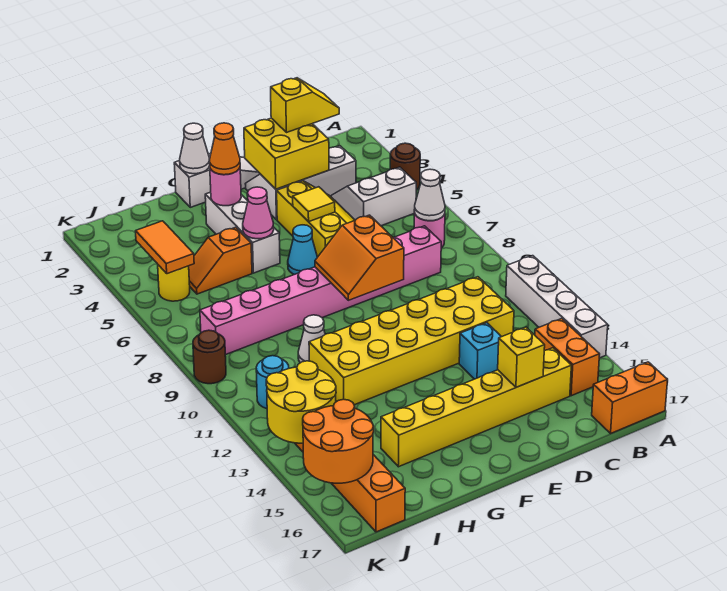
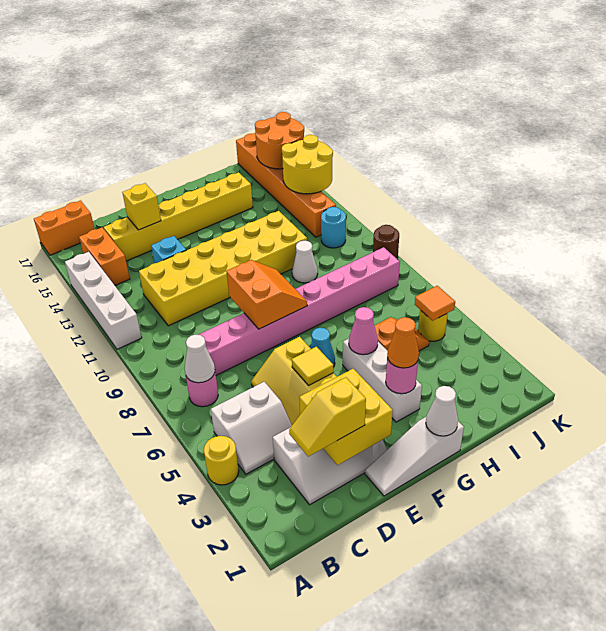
brown round brick A4 level 1 -> yellow round brick A4 level 1
orange tile J4:J5 level 2 -> orange tile J5 level 2

